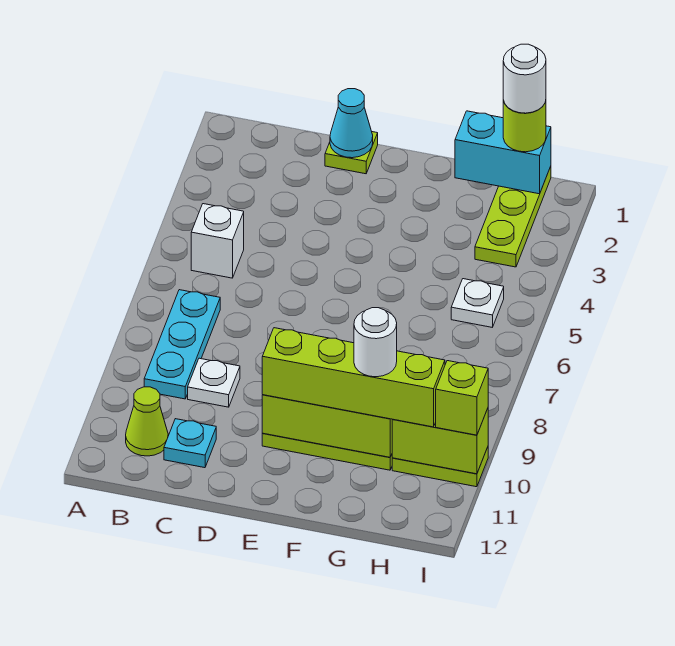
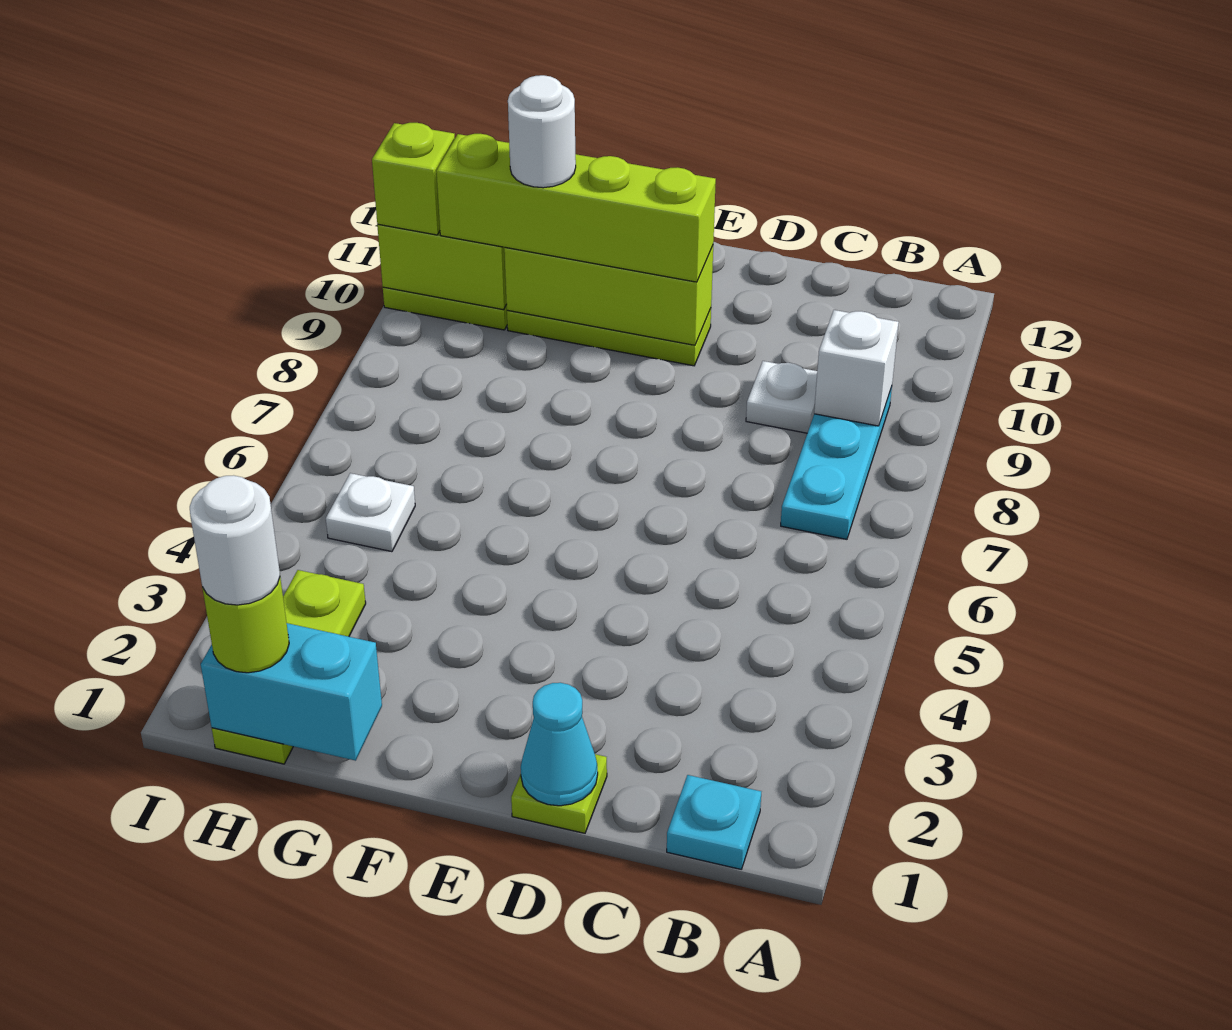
white brick B5 level 1 -> white brick B9 level 2
lime cone B11 level 1 -> none
cyan plate C11 level 1 -> cyan plate B1 level 1

